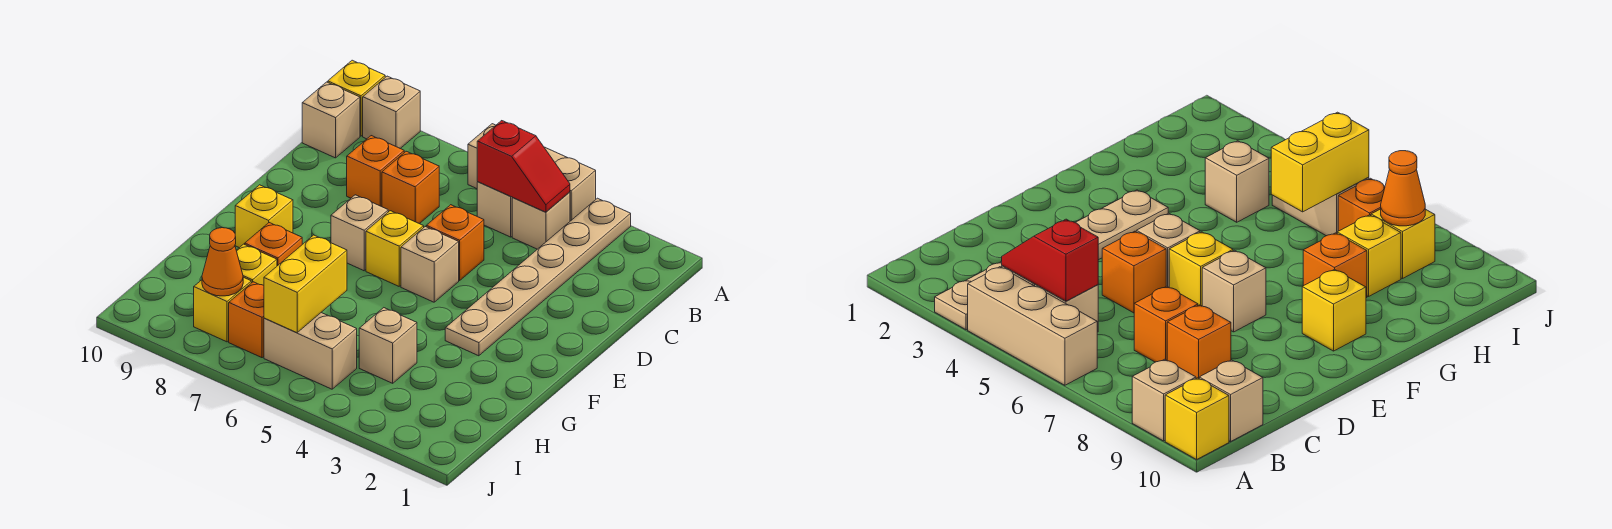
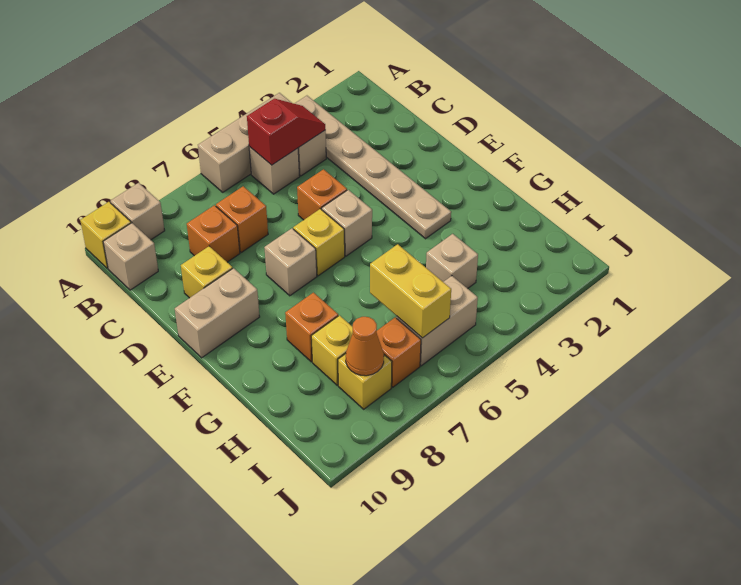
none -> tan brick E9:E10 level 1
yellow brick F9 level 1 -> yellow brick D9 level 1

